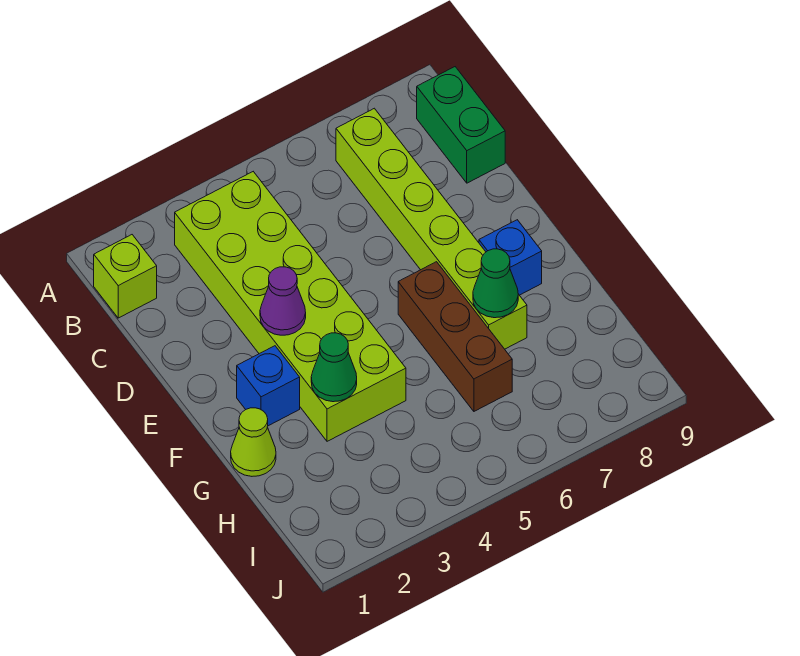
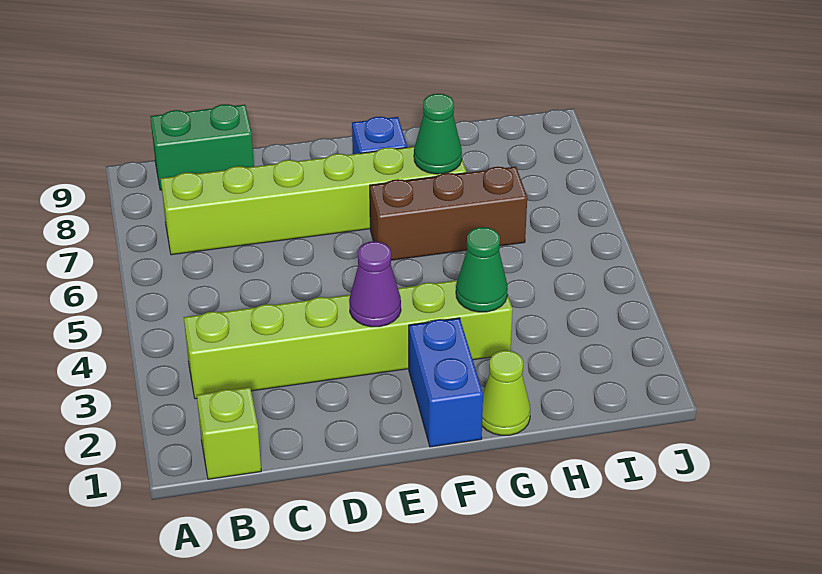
lime brick B3:G4 level 1 -> lime brick B3:G3 level 1
blue brick F2 level 1 -> blue brick F1:F2 level 1

